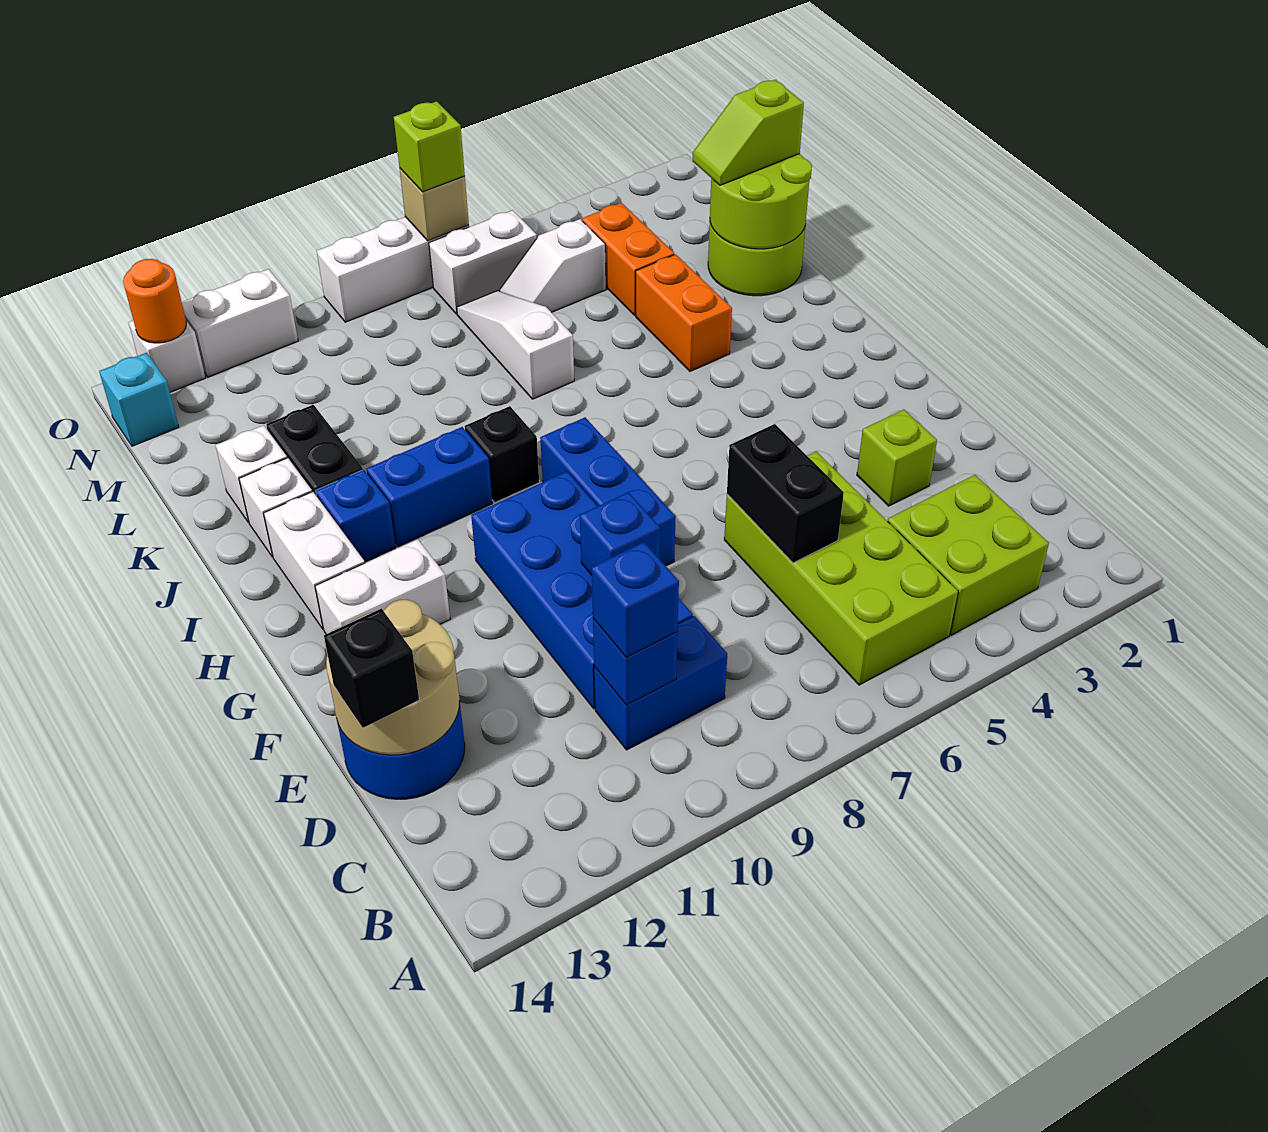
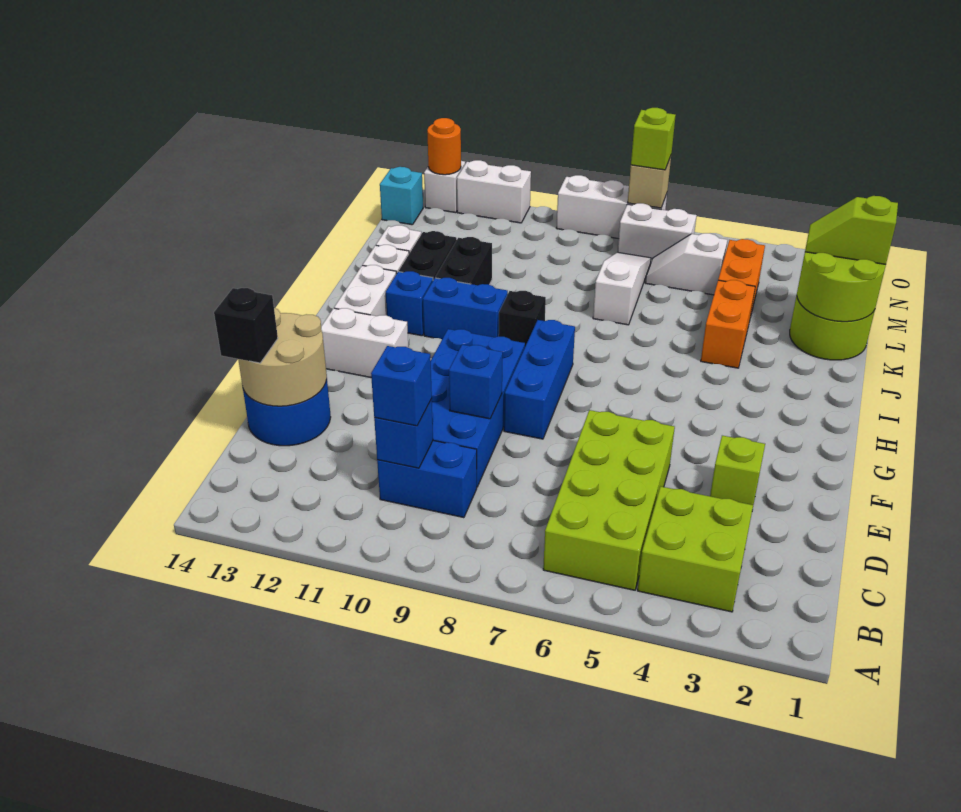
black brick D6:E6 level 2 -> black brick J11:K11 level 1

